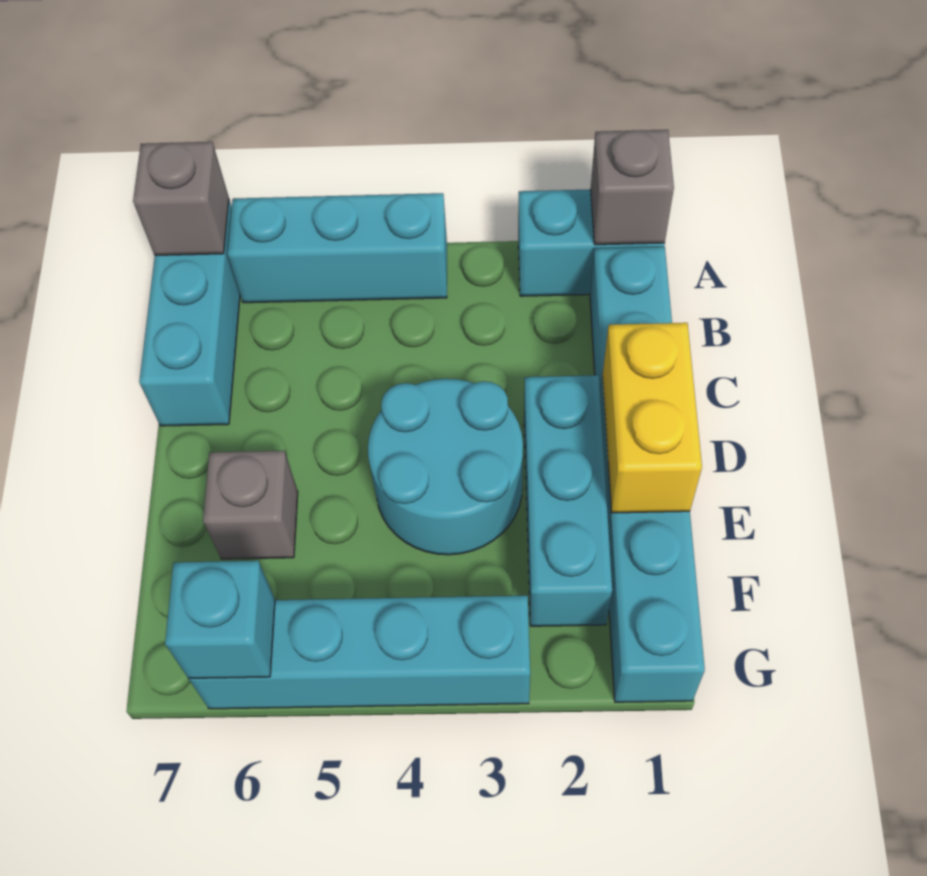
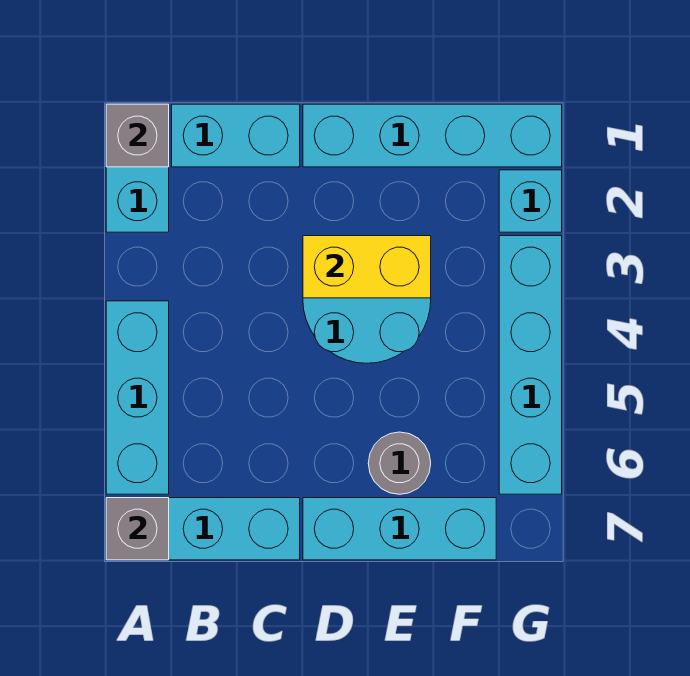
yellow brick D1:E1 level 2 -> yellow brick D3:E3 level 2
cyan brick D2:F2 level 1 -> cyan brick D7:F7 level 1
grey brick E6 level 1 -> grey round brick E6 level 1
cyan brick G6 level 2 -> cyan brick G2 level 1

